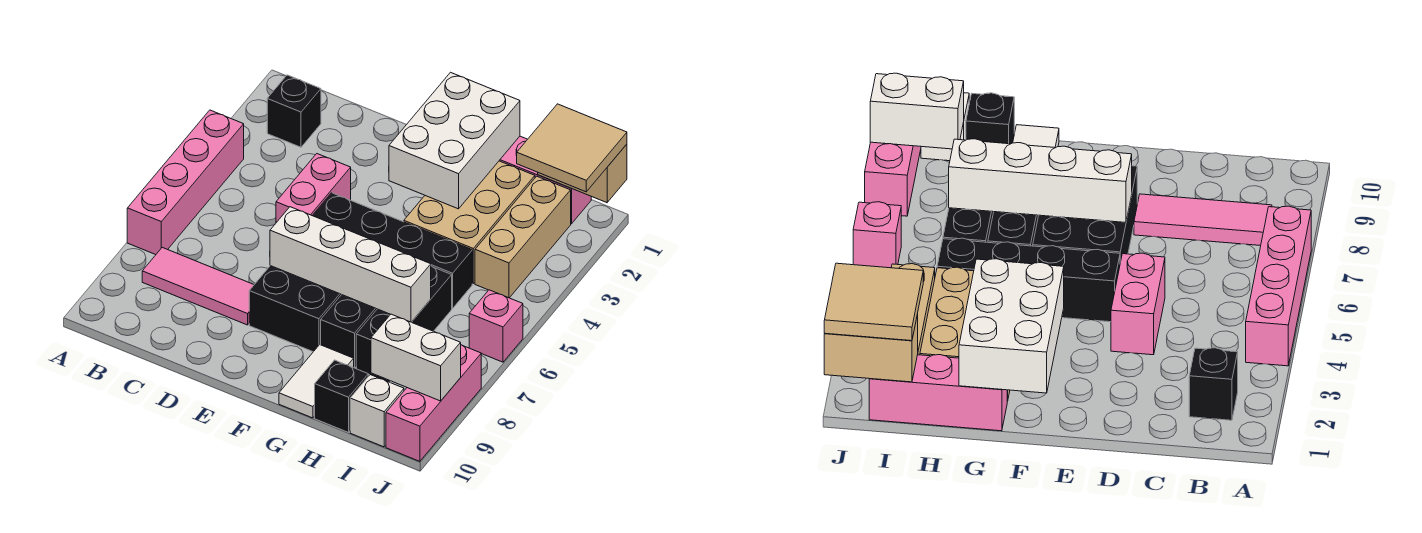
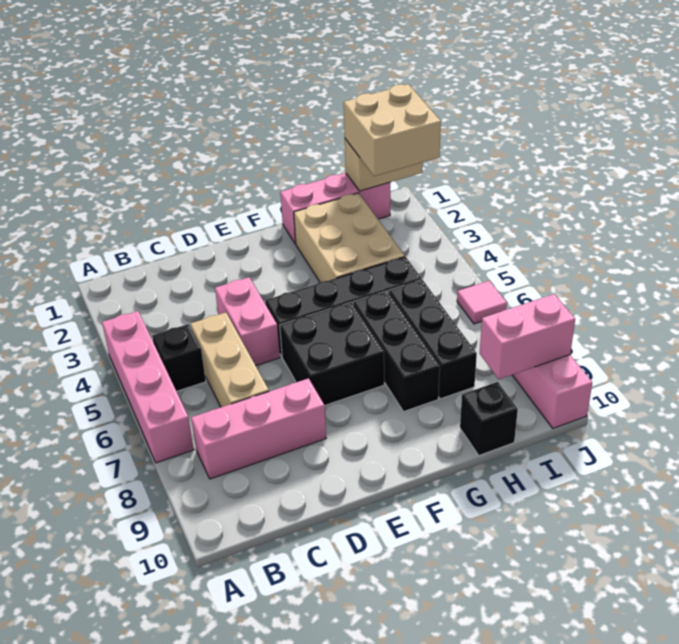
black brick B2 level 1 -> black brick B5 level 1
pink tile B8:D8 level 1 -> pink brick B8:D8 level 1
black brick E6:F8 level 1 -> black brick E6:F7 level 1
white brick E7:H7 level 2 -> none
white brick F1:G3 level 2 -> none
white tile G9:G10 level 1 -> none
tan tile I1:J2 level 3 -> tan brick I1:J2 level 3
tan brick I2:I4 level 1 -> tan brick C5:C7 level 1
white brick I9:J9 level 2 -> pink brick I9:J9 level 2
white brick I10 level 1 -> none
pink brick J6 level 1 -> pink tile J6 level 1

